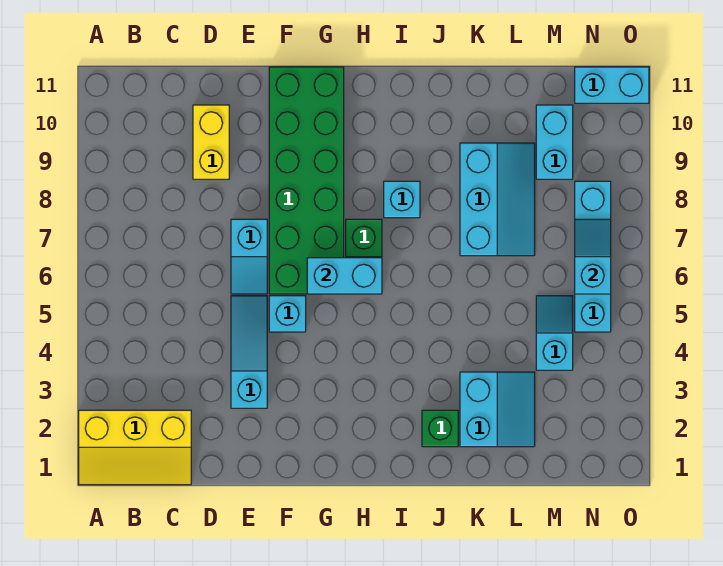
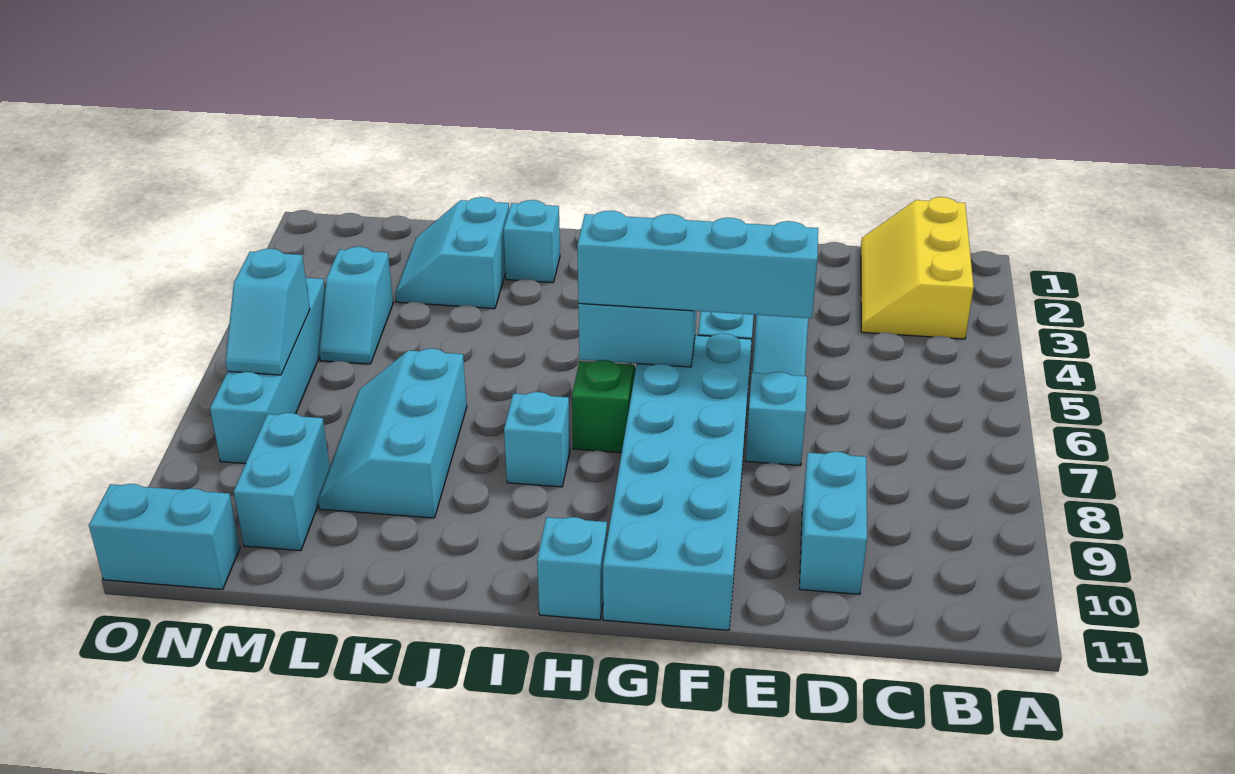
yellow slope A1:C2 level 1 top 2 -> yellow slope B1:C3 level 1 top B
yellow brick D9:D10 level 1 -> cyan brick D9:D10 level 1
none -> cyan brick E6:H6 level 3
green brick F6:G11 level 1 -> cyan brick F6:G11 level 1
none -> cyan brick H11 level 1
green brick J2 level 1 -> cyan brick J2 level 1

